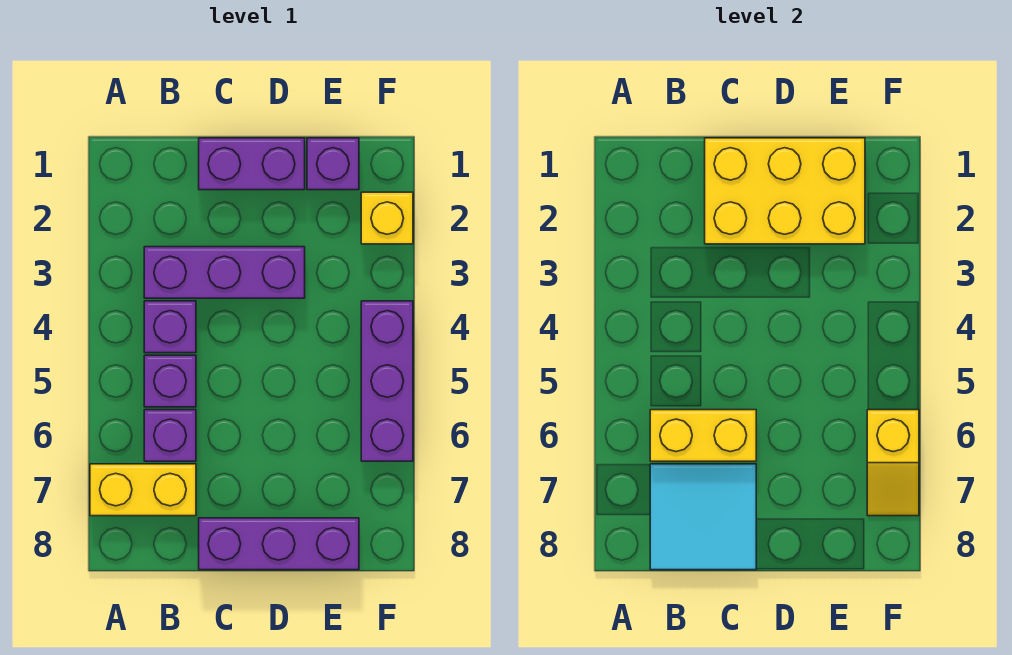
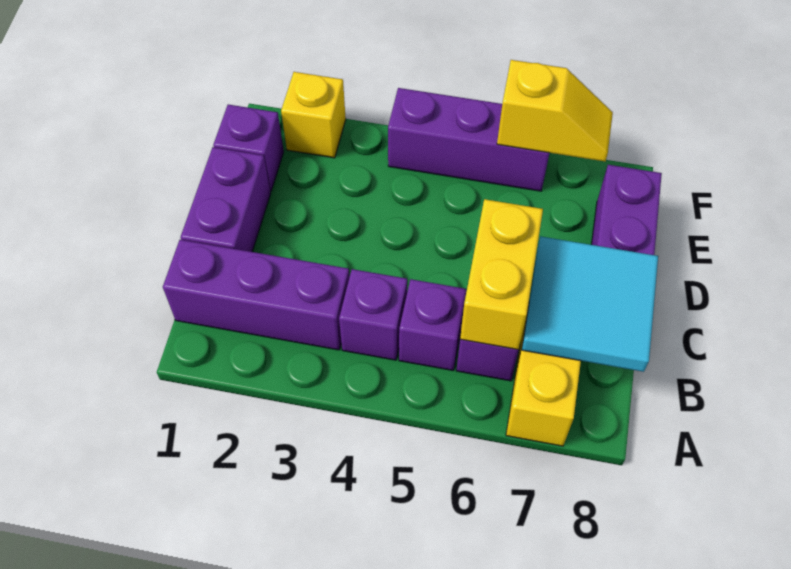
purple brick B3:D3 level 1 -> purple brick B1:B3 level 1
yellow brick C1:E2 level 2 -> none

